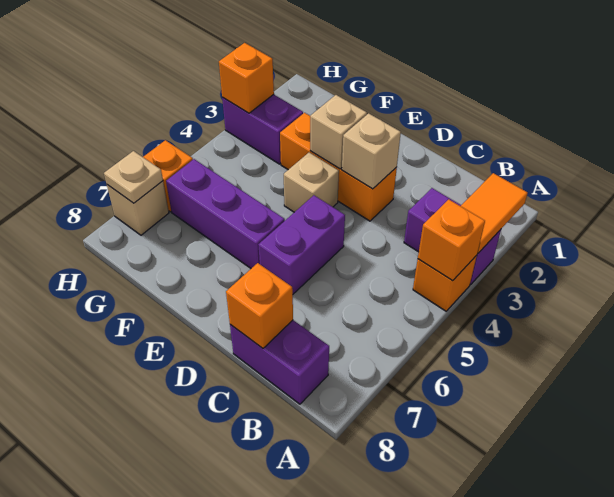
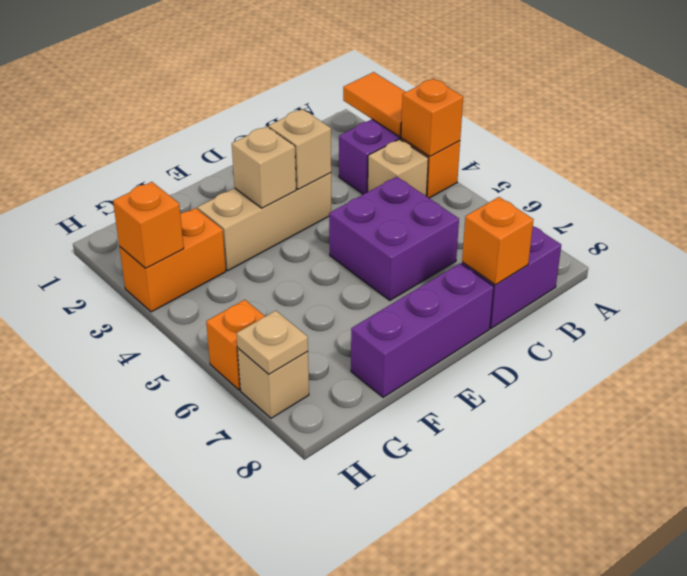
orange brick D3:F3 level 1 -> tan brick D3:F3 level 1
purple brick D5:D6 level 1 -> purple brick C5:D6 level 1
tan brick E4 level 1 -> tan brick B4 level 1
purple brick E6:G6 level 1 -> purple brick D8:F8 level 1
purple brick G3:H3 level 1 -> orange brick G3:H3 level 1

